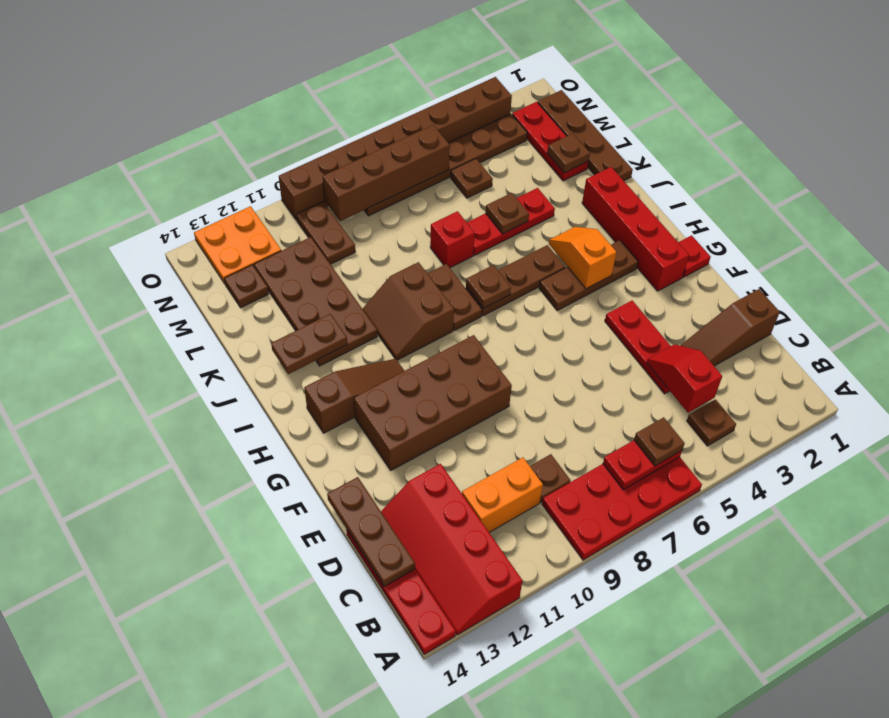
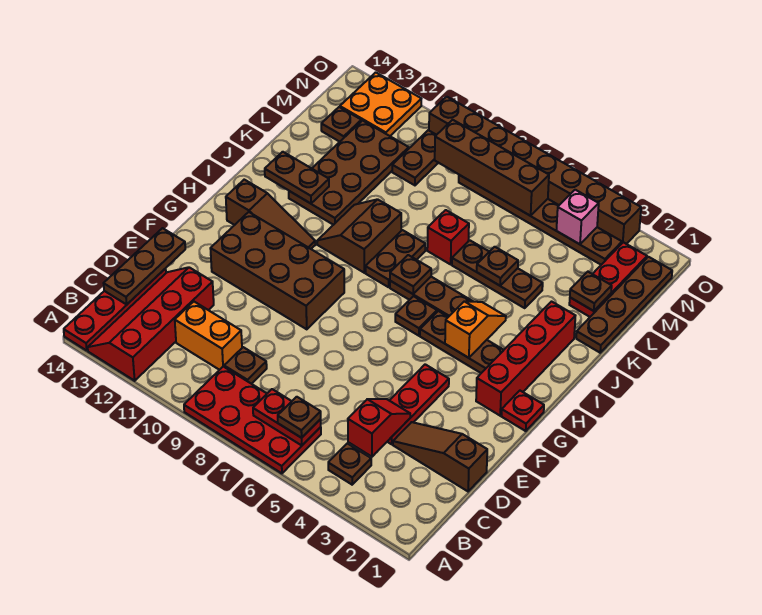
red plate K4:K6 level 1 -> brown plate K4:K6 level 1
brown plate M5 level 1 -> brown plate H6 level 1
none -> pink brick N4 level 2

